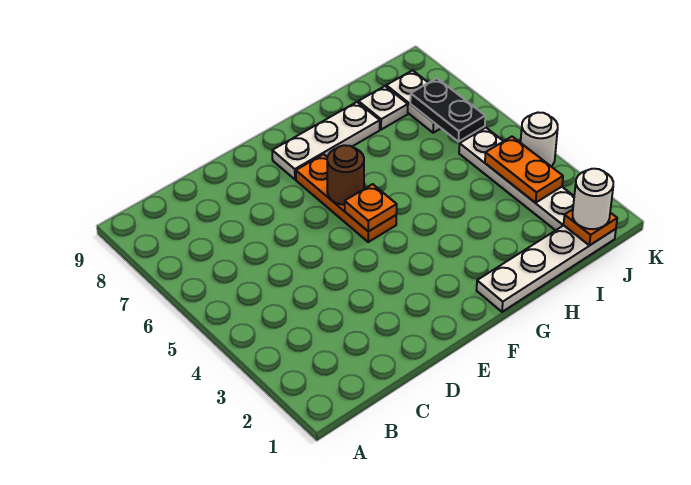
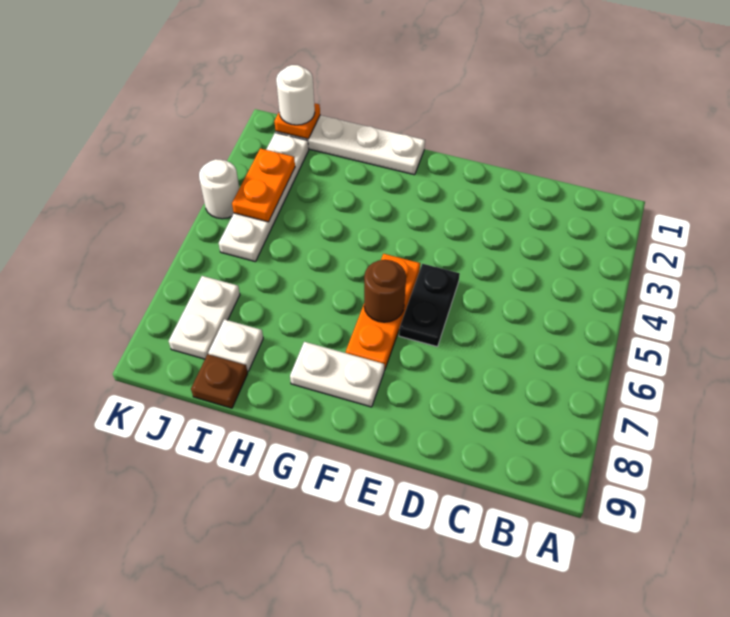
orange plate F5 level 2 -> none
white plate F8:H8 level 1 -> white plate F8:G8 level 1
none -> brown plate I9 level 1
black plate J6:J7 level 2 -> black plate E5:E6 level 1

